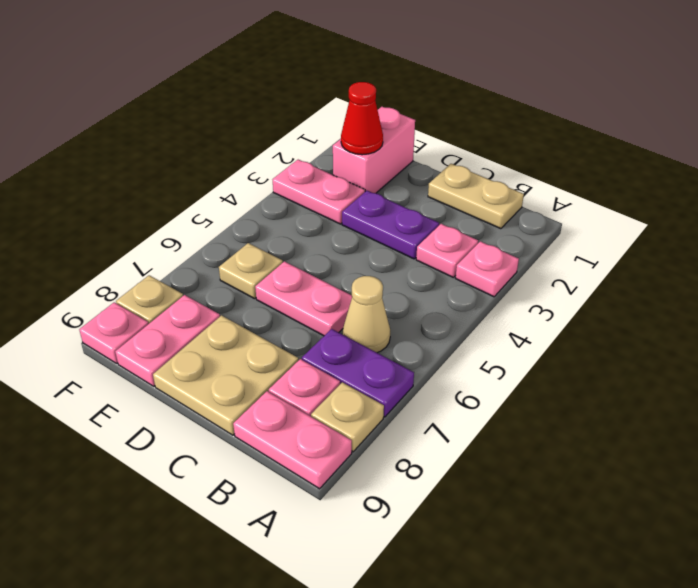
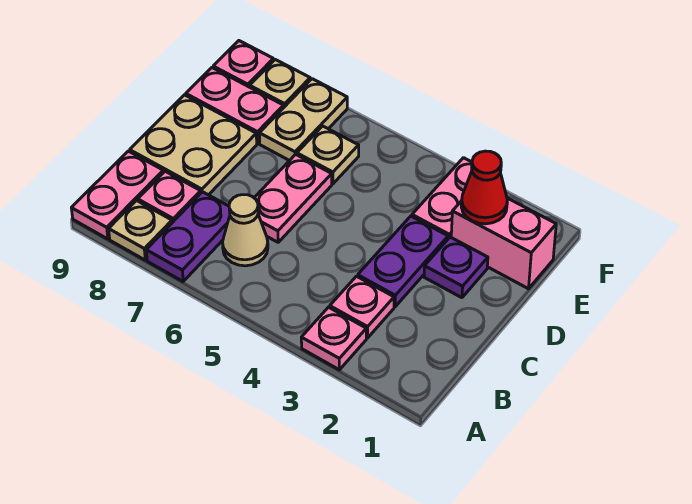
tan plate B1:C1 level 1 -> tan plate E7:F7 level 1
none -> purple plate D2 level 1

